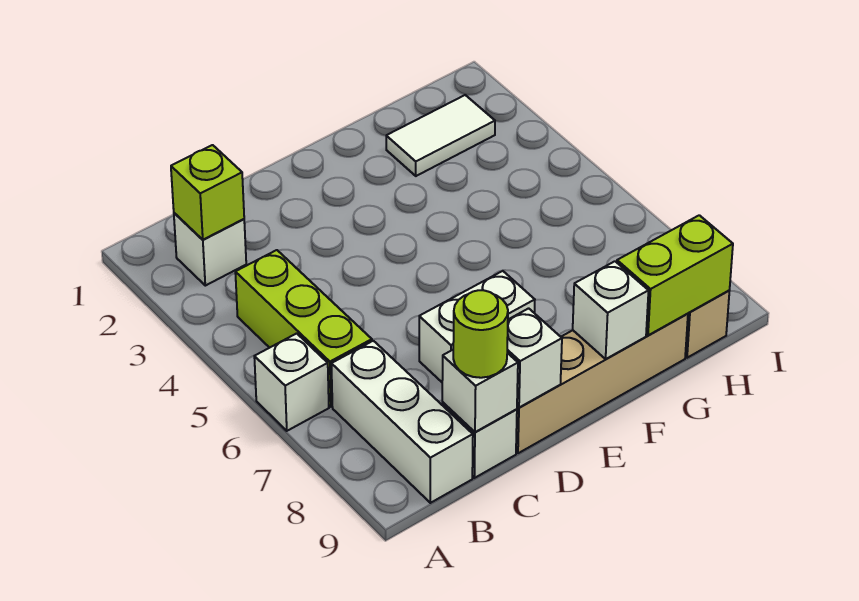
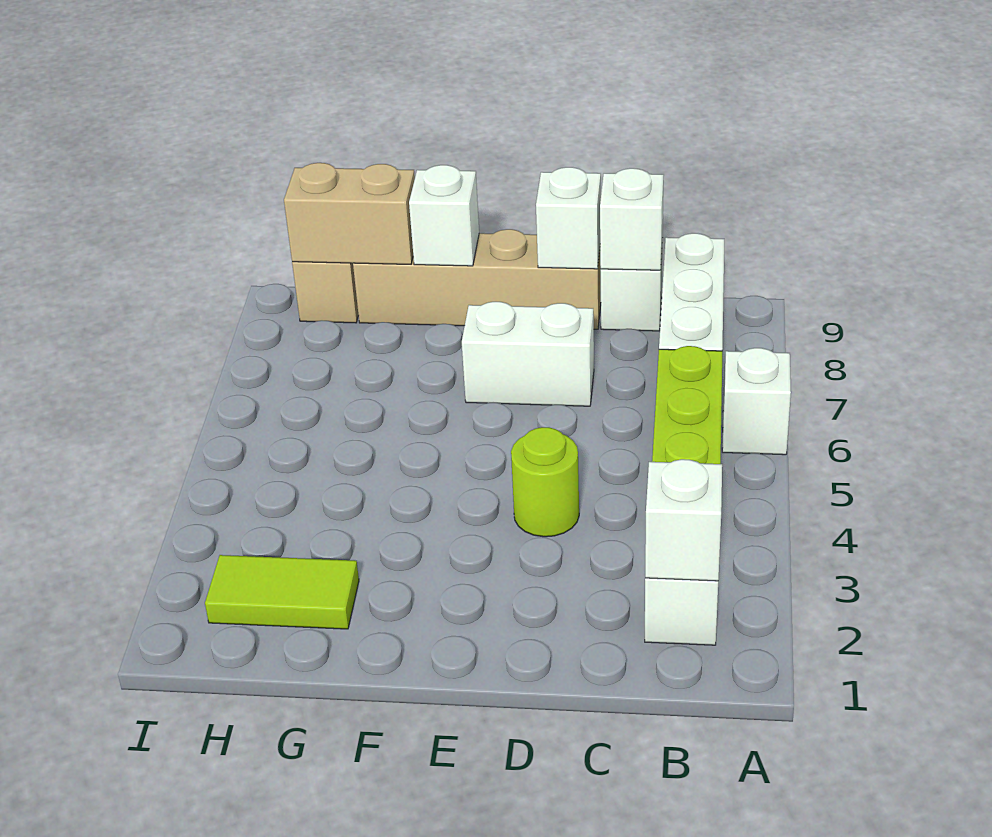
lime brick B2 level 2 -> white brick B2 level 2
lime round brick C9 level 3 -> lime round brick D4 level 1
white tile G2:H2 level 1 -> lime tile G2:H2 level 1
lime brick G9:H9 level 2 -> tan brick G9:H9 level 2

